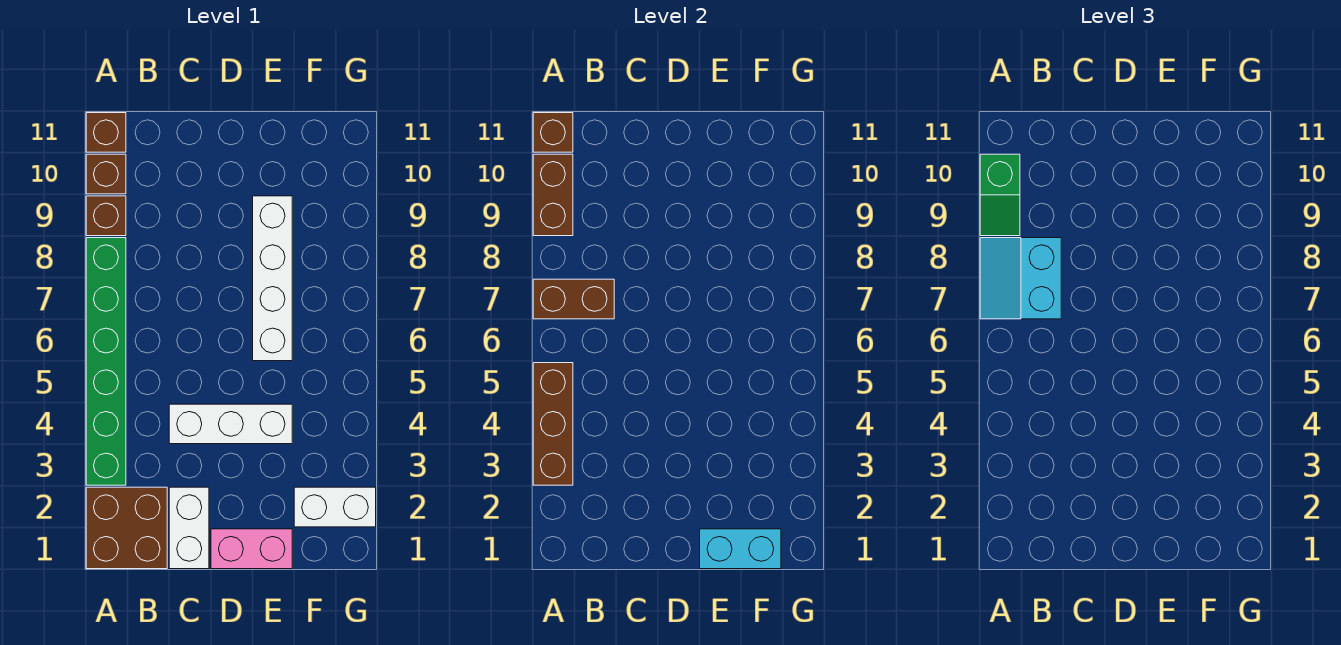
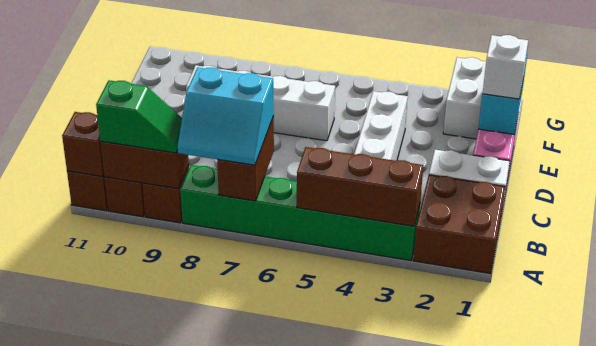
none -> white brick E1 level 3

